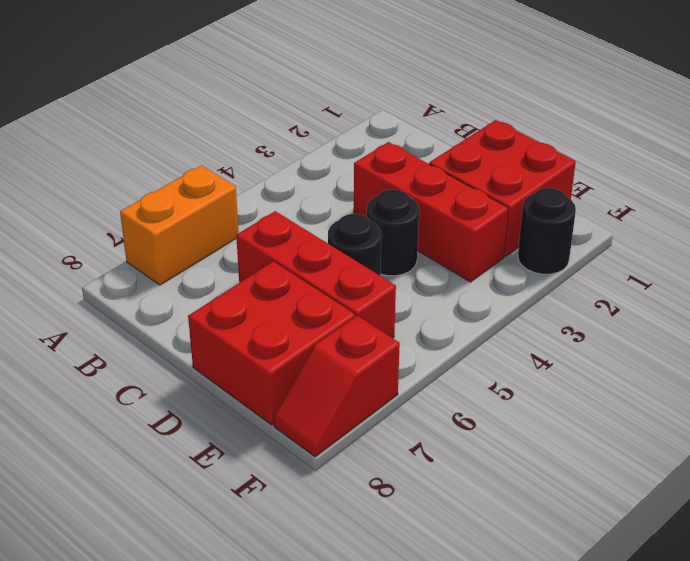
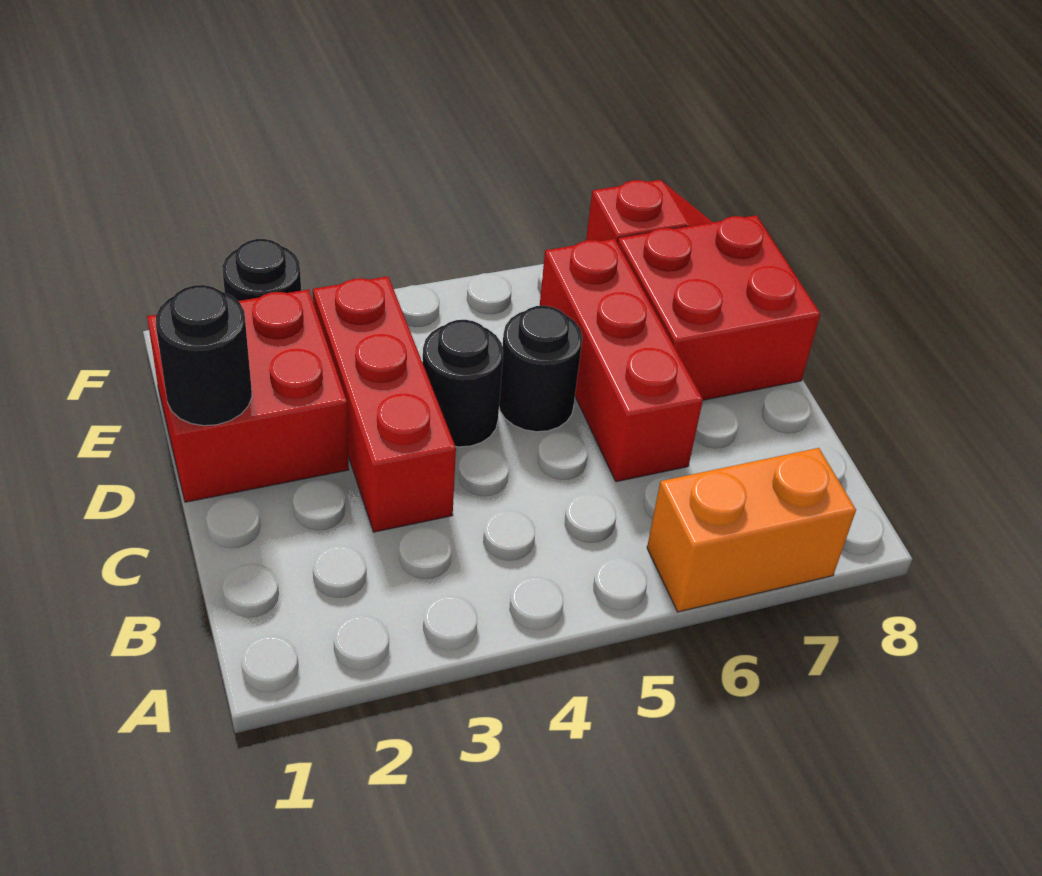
none -> black round brick D1 level 2

